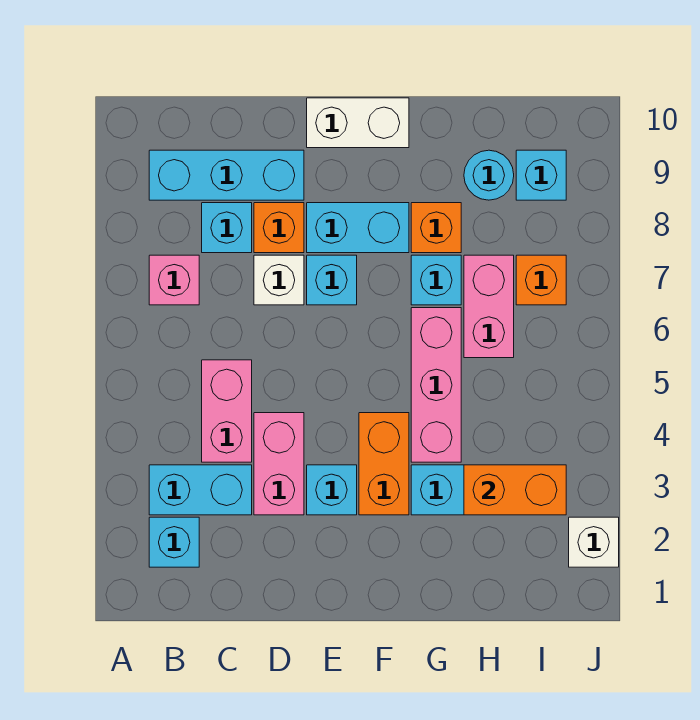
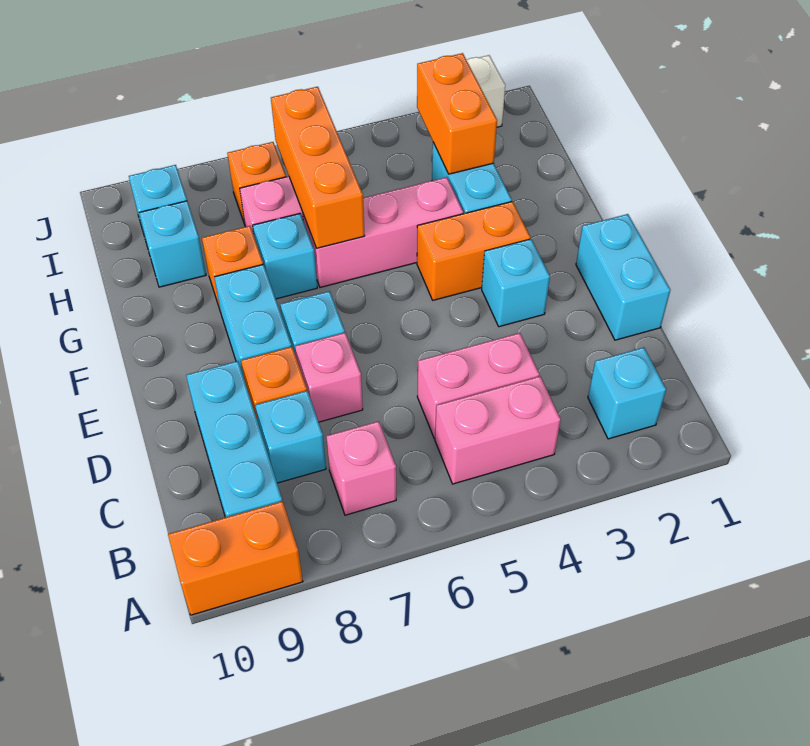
none -> orange brick A9:A10 level 1
cyan brick B3:C3 level 1 -> cyan brick D1:E1 level 1
pink brick D3:D4 level 1 -> pink brick B4:B5 level 1
white brick D7 level 1 -> pink brick D7 level 1
white brick E10:F10 level 1 -> none
none -> orange brick G6:I6 level 2
cyan round brick H9 level 1 -> cyan brick H9 level 1

